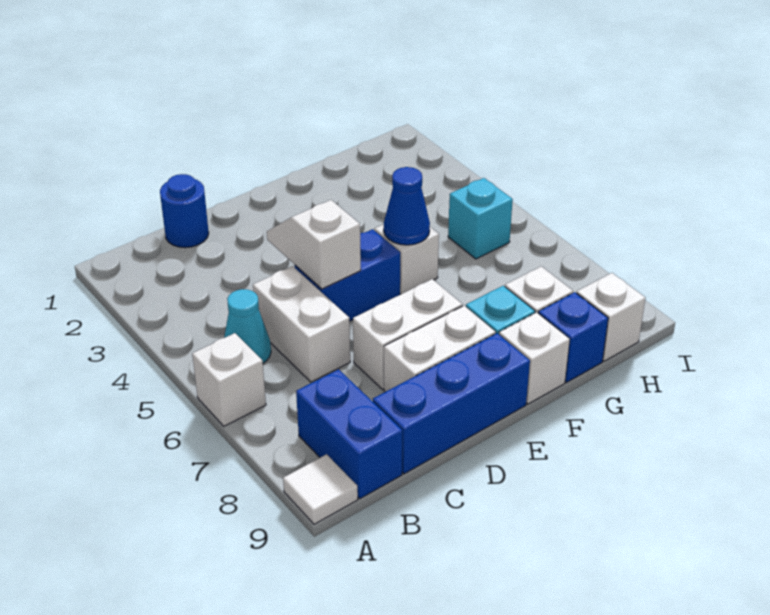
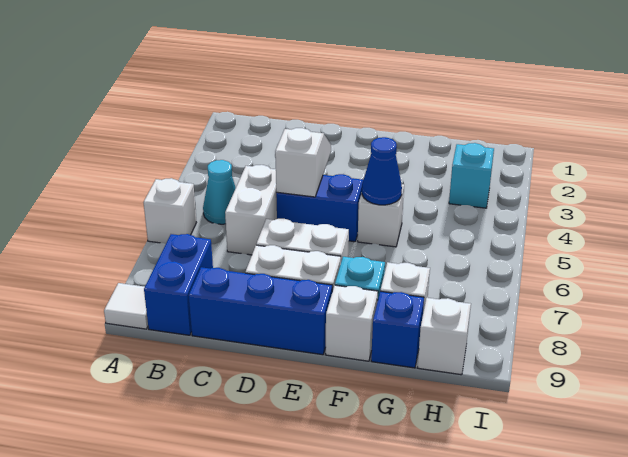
blue round brick C1 level 1 -> none
cyan brick H5 level 1 -> cyan brick H3 level 1

